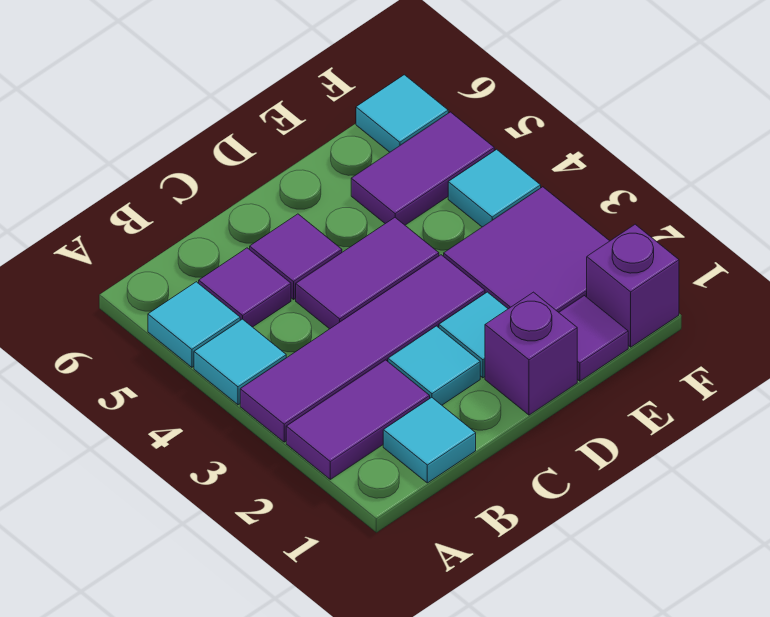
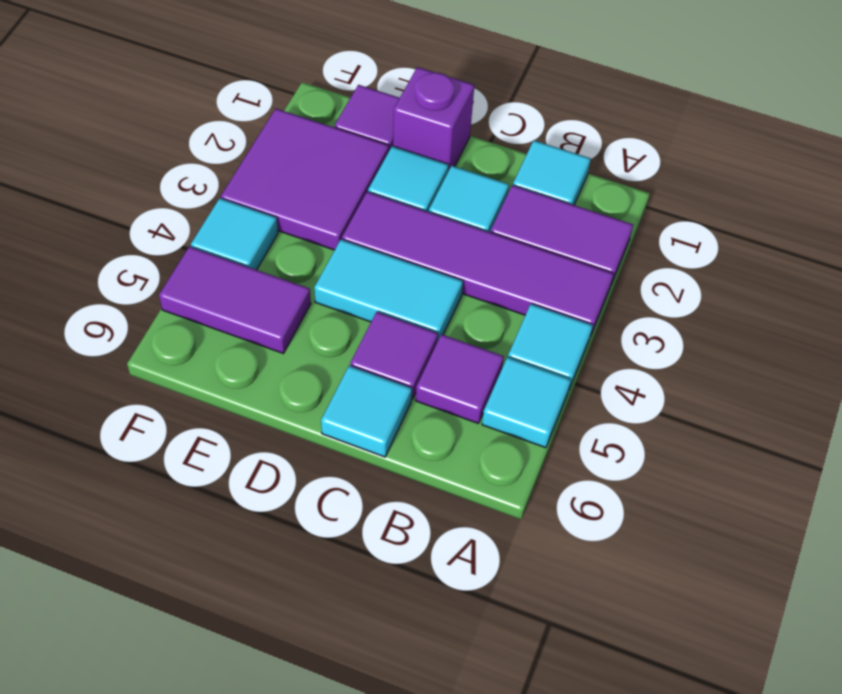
purple tile C4:D4 level 1 -> cyan tile C4:D4 level 1
purple brick F1 level 1 -> none
cyan tile F6 level 1 -> cyan tile C6 level 1

